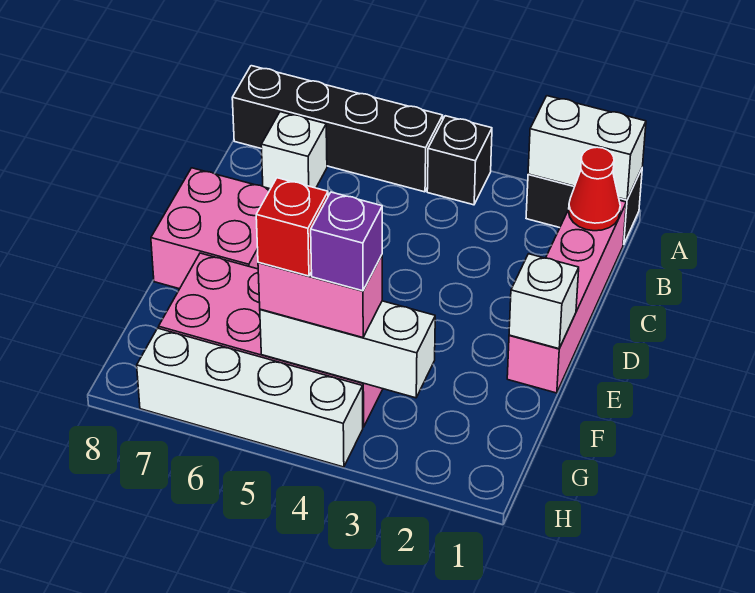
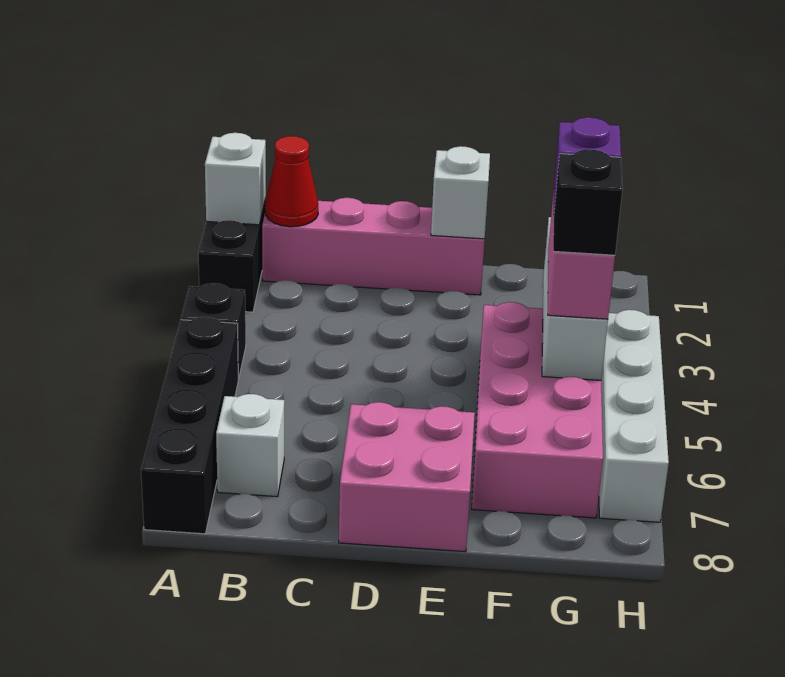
white brick A1:A2 level 2 -> white brick A1 level 2
red brick G5 level 4 -> black brick G5 level 4

